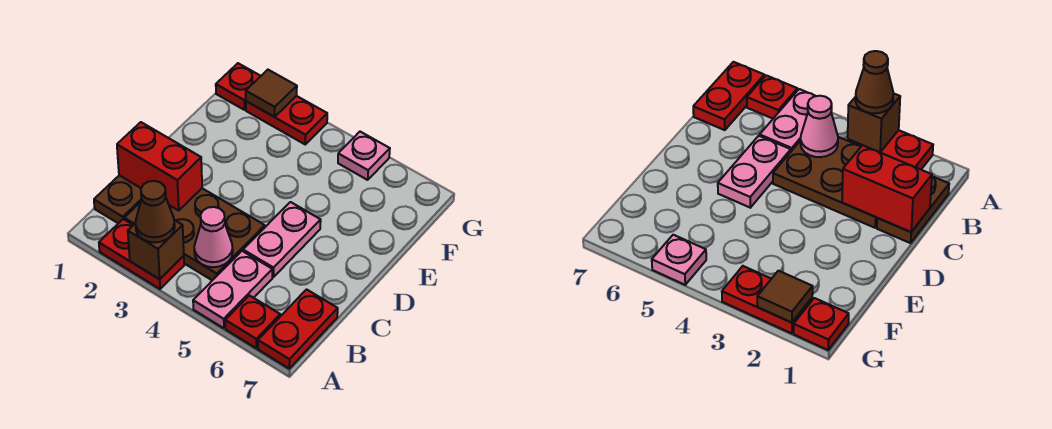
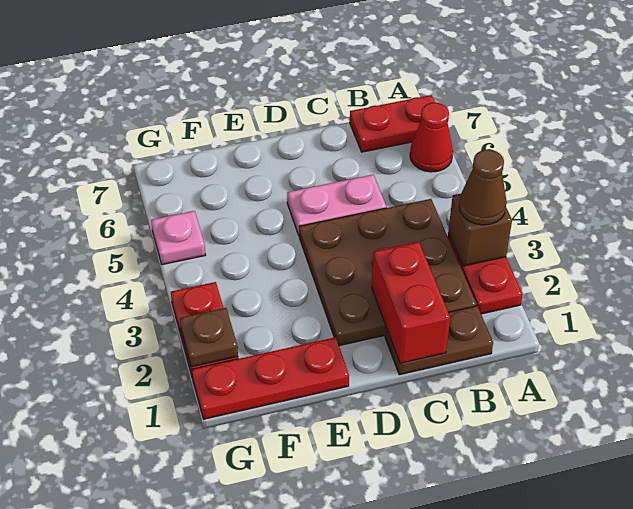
pink plate A5:B5 level 1 -> none
red plate A6 level 1 -> red cone A6 level 1
brown plate B2:C4 level 1 -> brown plate B2:D4 level 1
pink cone B4 level 2 -> none
red plate G1 level 1 -> red plate E1:G1 level 1
brown tile G2 level 2 -> brown plate G2 level 2

